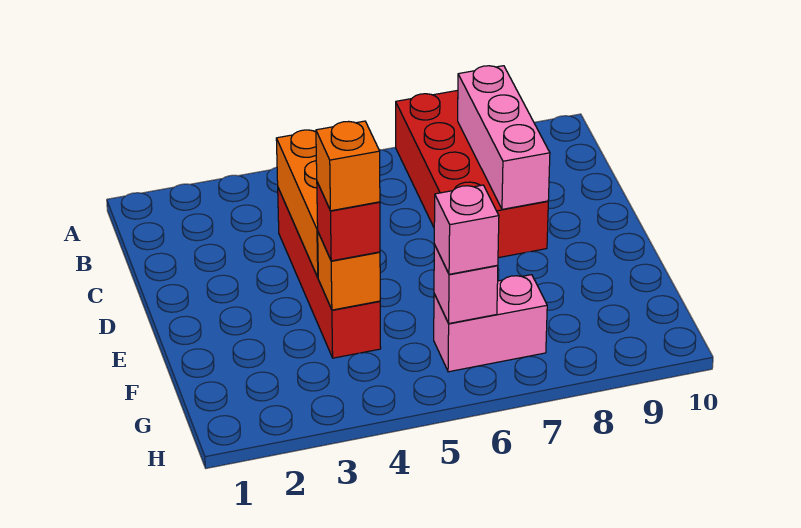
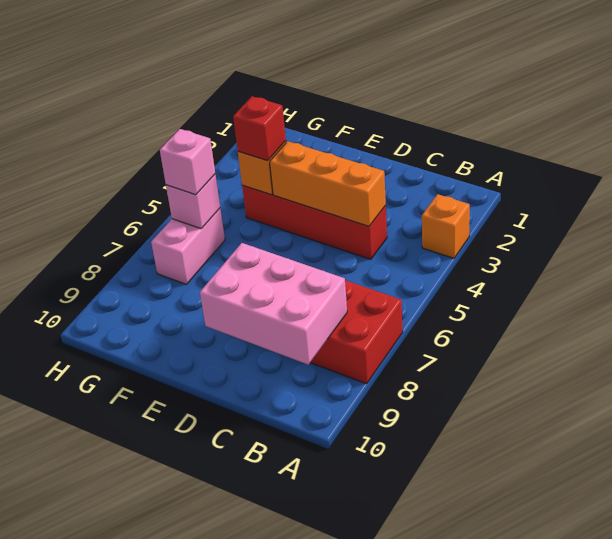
pink brick B8:D8 level 2 -> pink brick B8:D9 level 2
orange brick F4 level 4 -> orange brick A3 level 1

